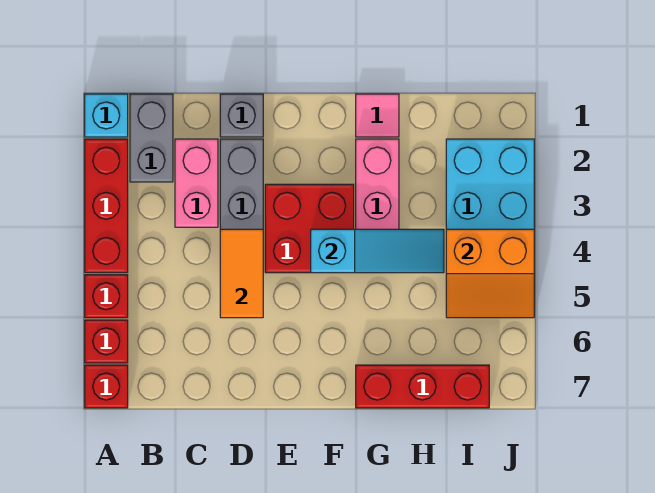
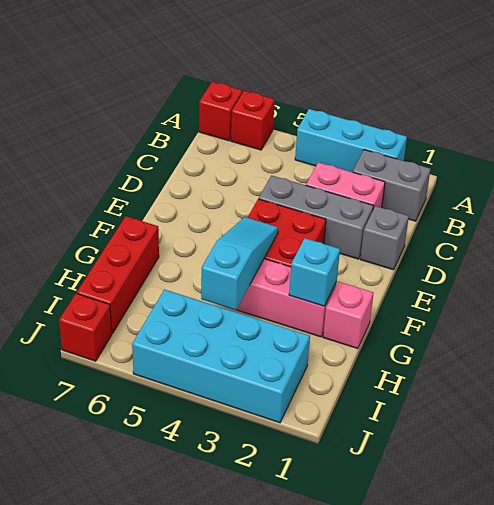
cyan brick A1 level 1 -> cyan brick G2 level 2
red brick A2:A4 level 1 -> cyan brick A2:A4 level 1
red brick A5 level 1 -> red brick J7 level 1
orange tile D4:D5 level 2 -> none
cyan slope F4:H4 level 2 top F -> cyan slope F4:H4 level 2 top H
pink tile G1 level 1 -> pink brick G1 level 1
orange slope I4:J5 level 2 top 4 -> none

